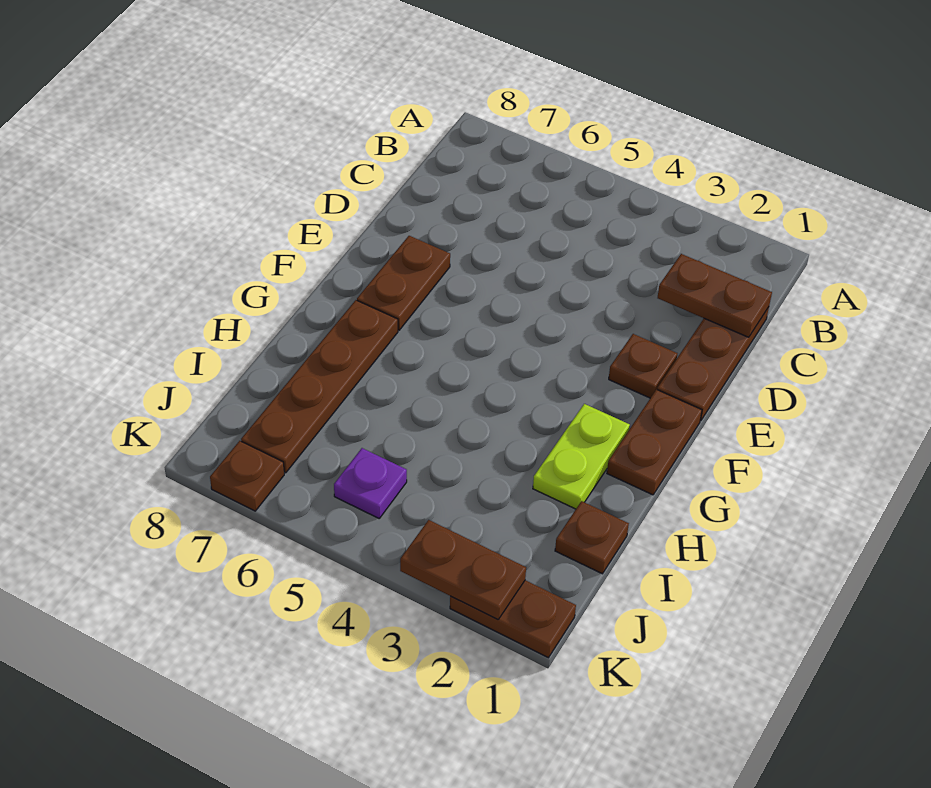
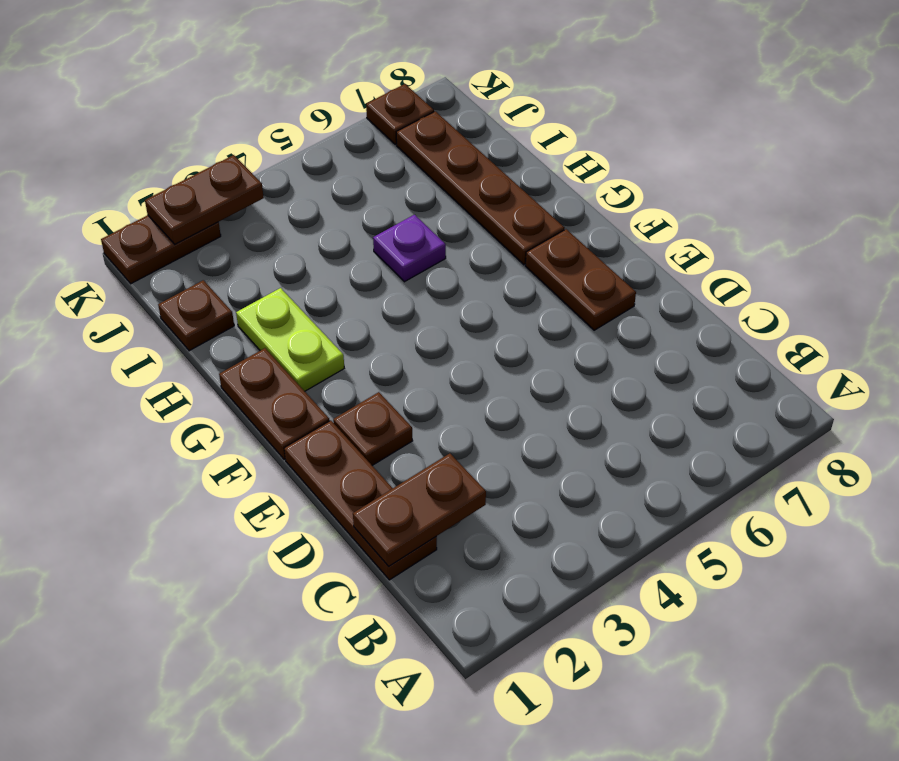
purple plate J5 level 1 -> purple plate H5 level 1

